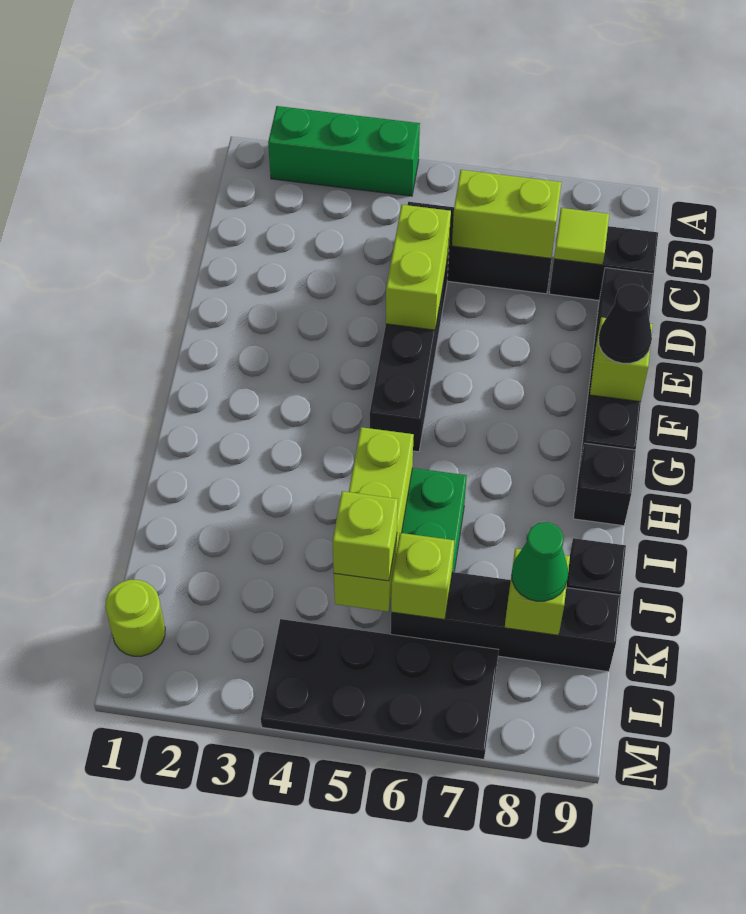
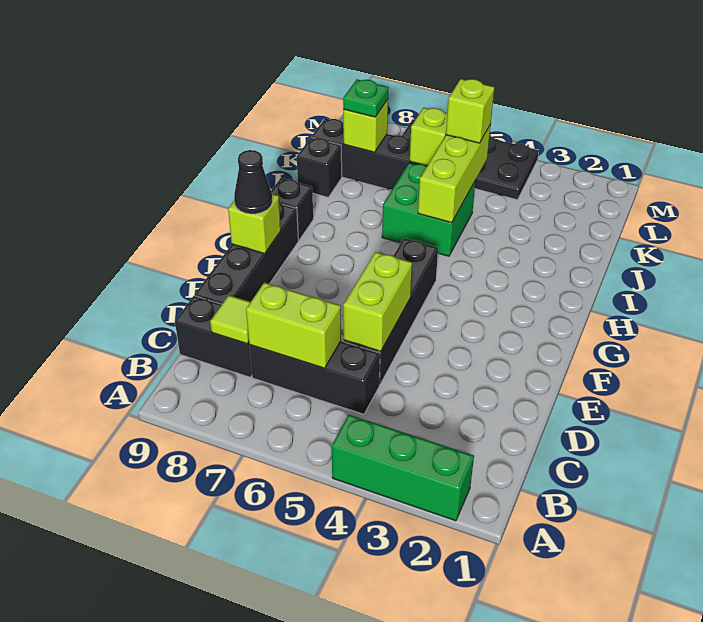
green cone K8 level 3 -> green plate K8 level 3
lime round brick L1 level 1 -> none

